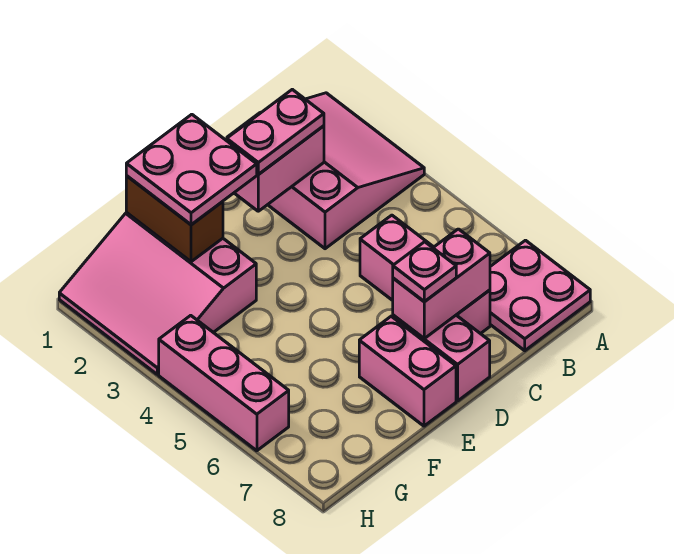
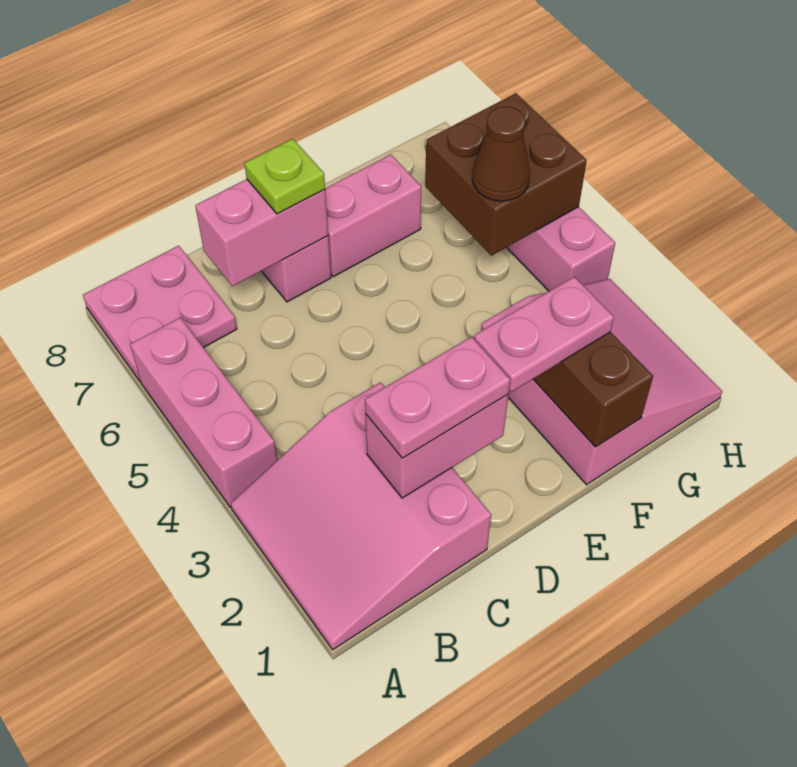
pink brick C5:C7 level 1 -> pink brick A4:A6 level 1
pink plate D7 level 3 -> lime plate D7 level 3
pink plate E1:F2 level 3 -> pink plate E2:F2 level 3
pink brick E7:E8 level 1 -> pink brick E7:F7 level 1
none -> brown brick G5:H6 level 2
none -> brown cone G5 level 3

